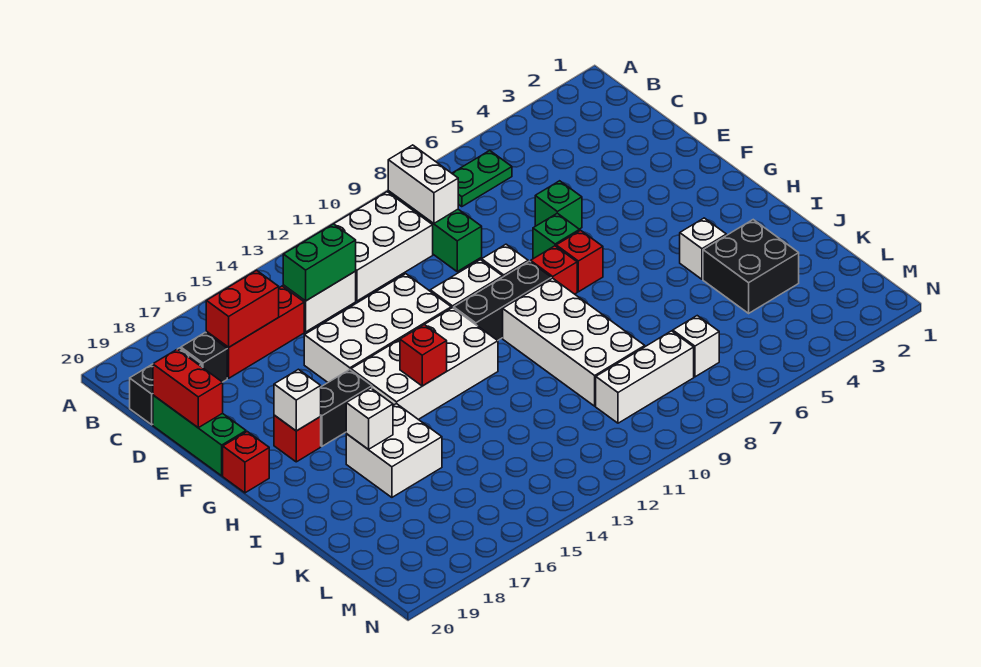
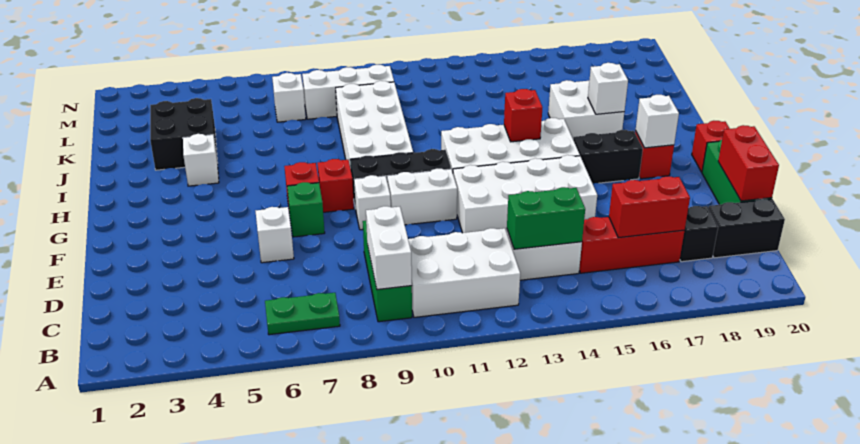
green brick E6 level 1 -> white brick E6 level 1

